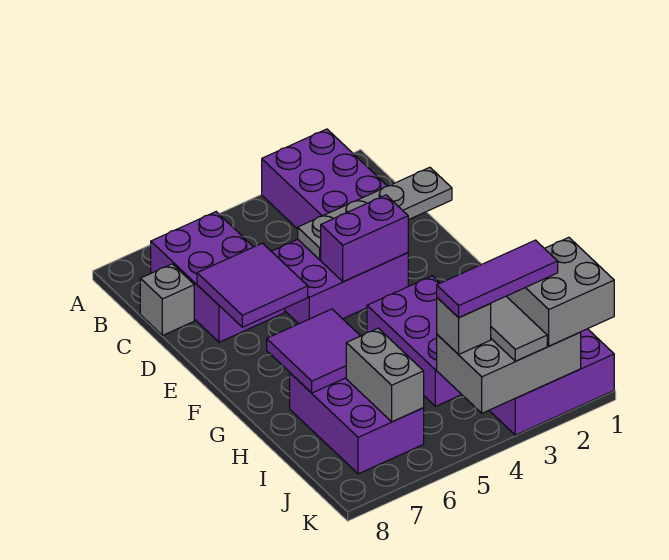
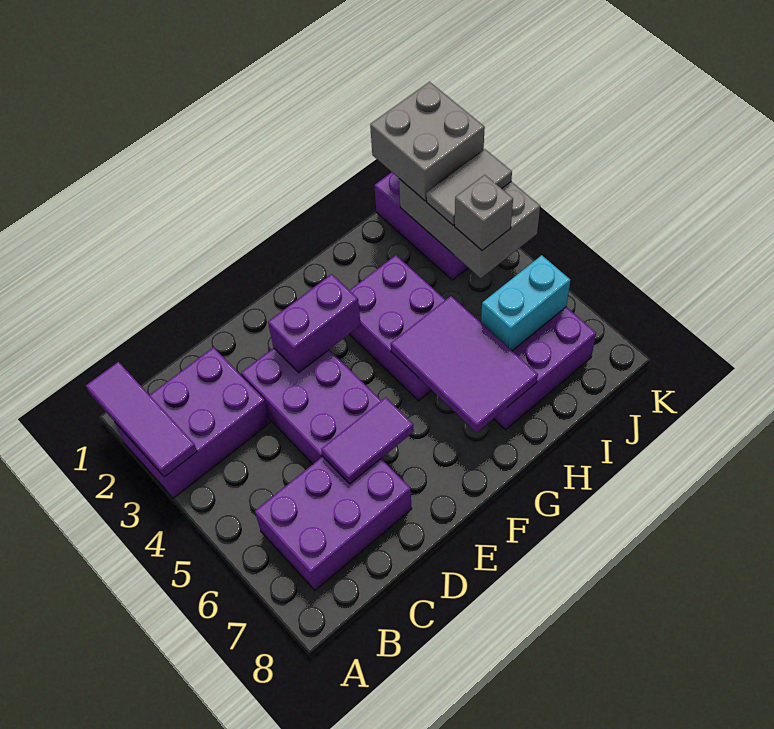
grey brick C8 level 1 -> none
grey plate D1:D4 level 2 -> none
purple tile D6:E7 level 2 -> purple tile D6:E6 level 2
purple brick E3:E4 level 2 -> purple brick E3:F3 level 2
purple brick G3:I4 level 1 -> purple brick G3:H5 level 1
purple tile G6:H7 level 2 -> purple tile G5:H7 level 2
grey brick I6:J6 level 2 -> cyan brick I6:J6 level 2
purple tile J2:J4 level 4 -> purple tile A1:A3 level 2

